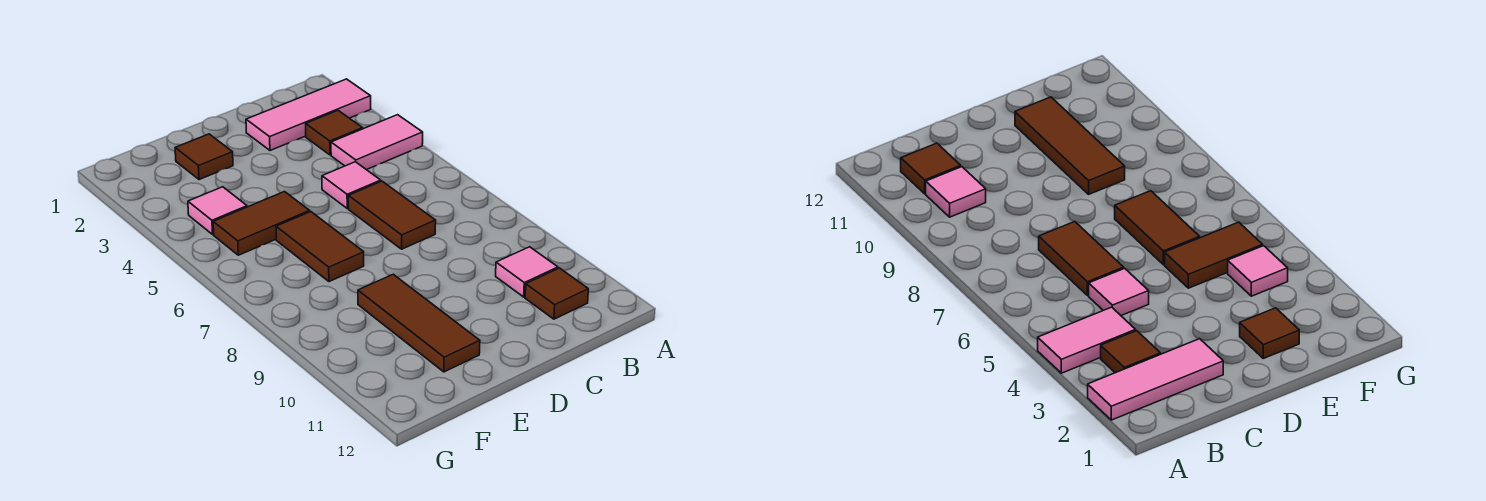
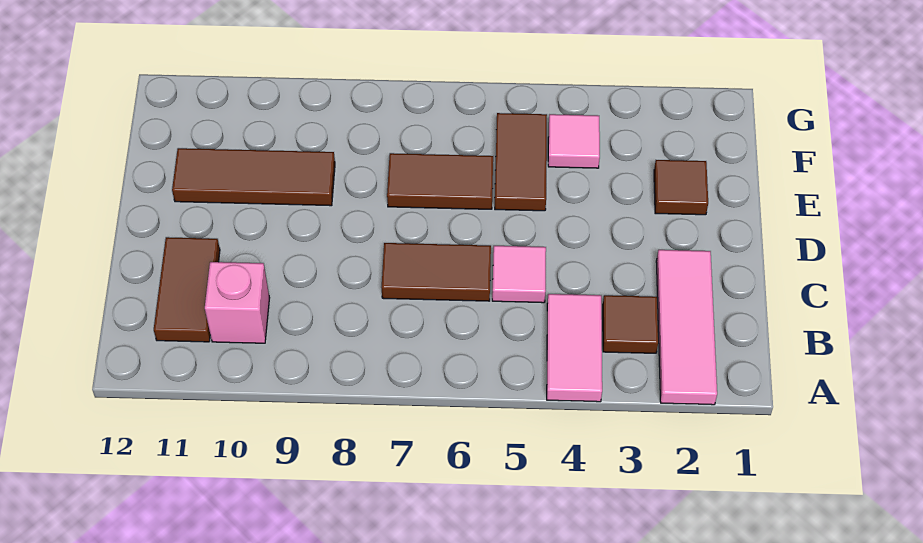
pink tile B10 level 1 -> pink brick B10 level 1
brown tile B11 level 1 -> brown tile B11:C11 level 1

